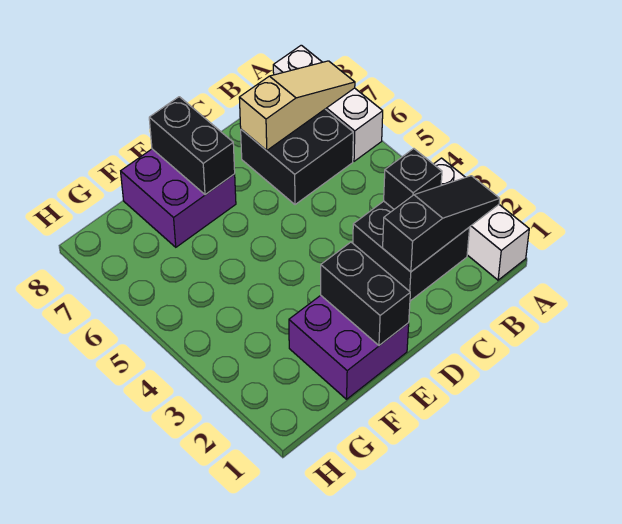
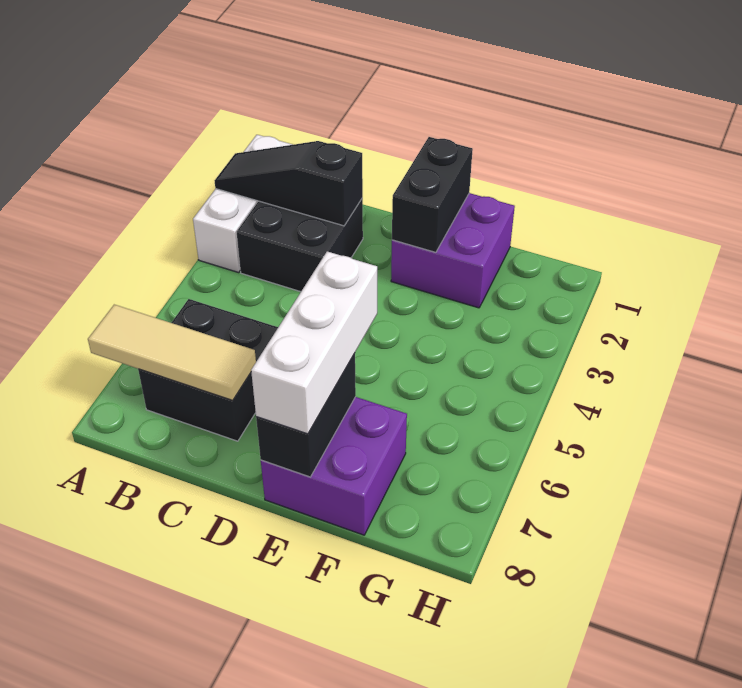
white brick A6:A8 level 1 -> white brick E6:E8 level 3
tan slope A7:C7 level 2 top C -> tan tile A7:C7 level 2
black brick B3 level 2 -> none

